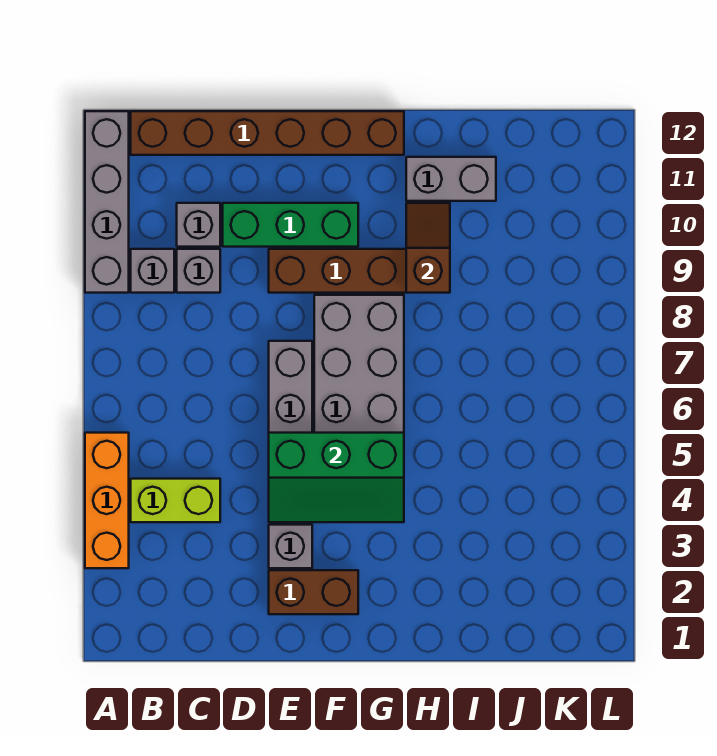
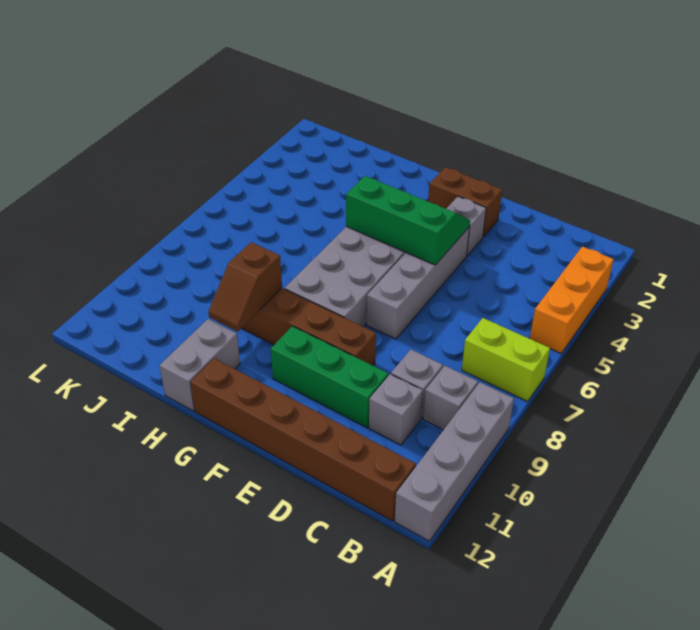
lime brick B4:C4 level 1 -> lime brick A7:B7 level 1
grey brick H11:I11 level 1 -> grey brick H11:H12 level 1

